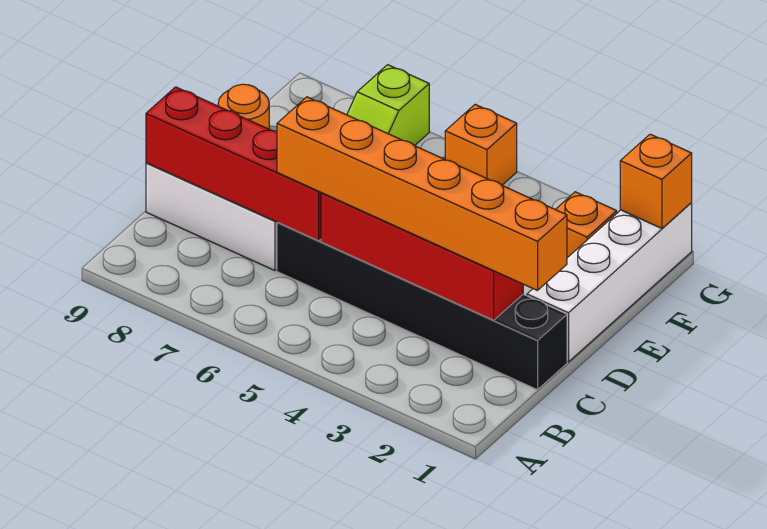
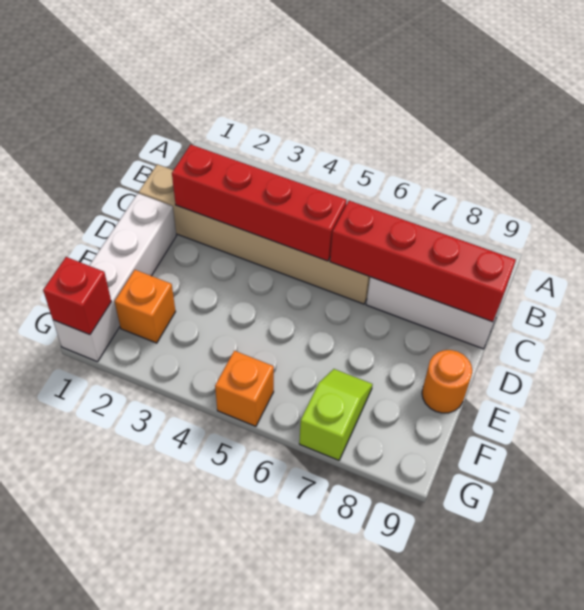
black brick C1:C6 level 1 -> tan brick C1:C6 level 1
orange brick C1:C6 level 3 -> none
orange brick G1 level 2 -> red brick G1 level 2

